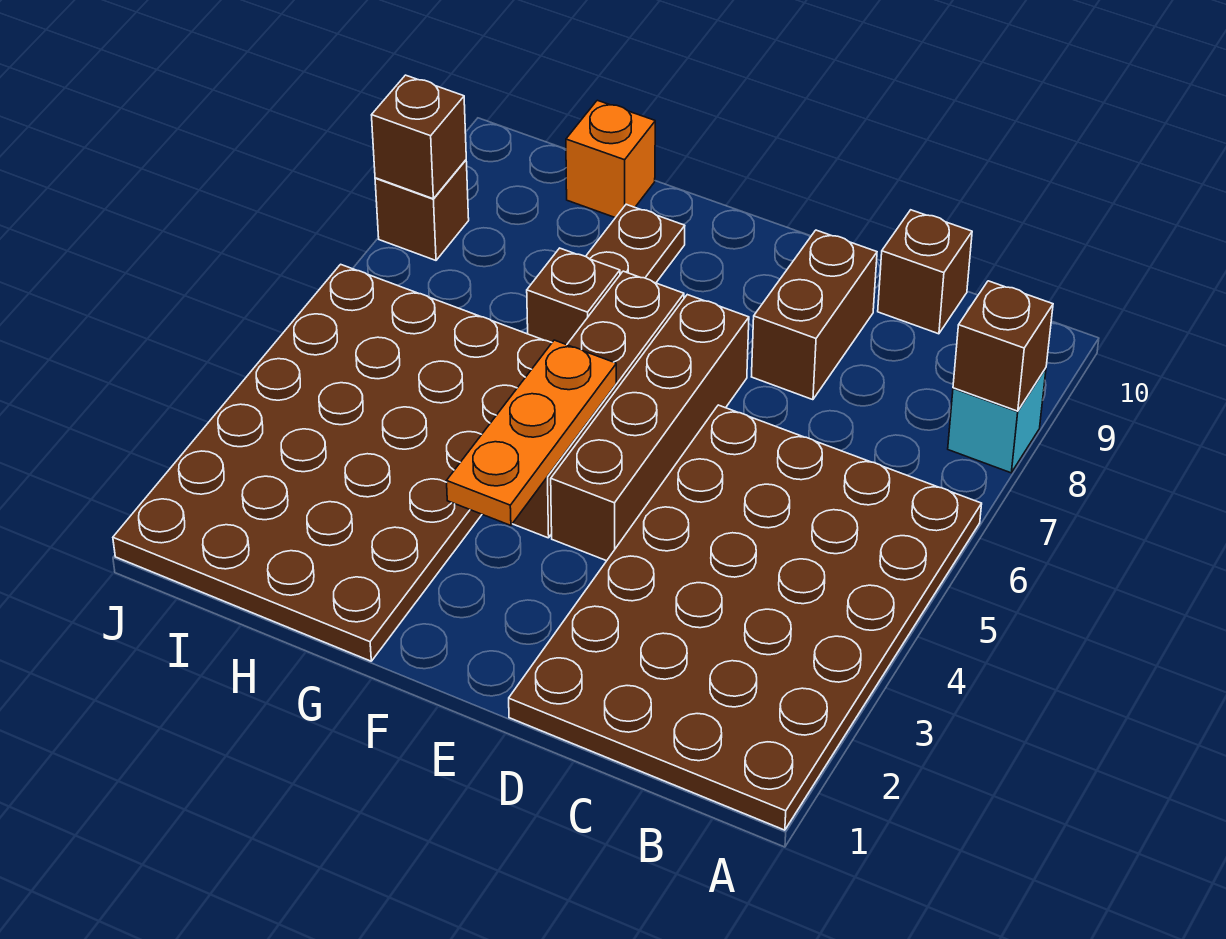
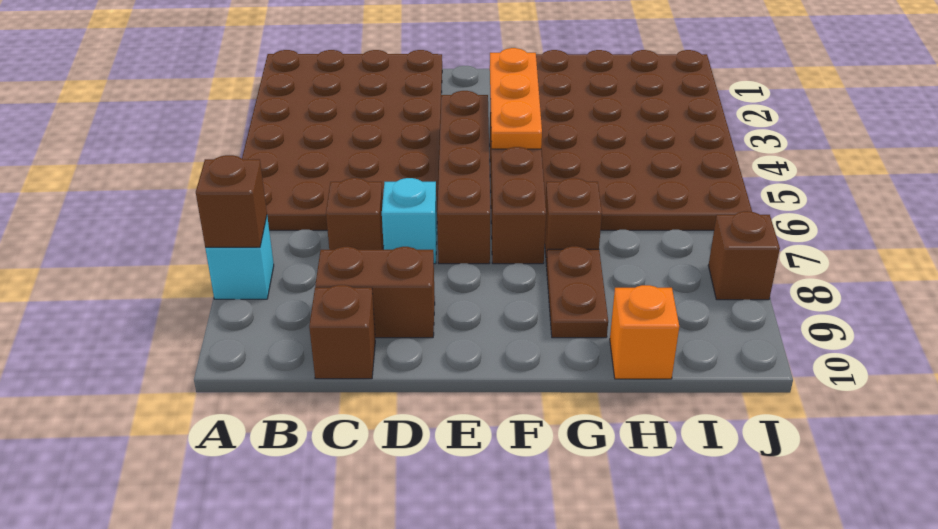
none -> cyan brick D7 level 1
brown brick D8:D9 level 1 -> brown brick C9:D9 level 1
brown brick J8 level 2 -> brown brick C7 level 1

